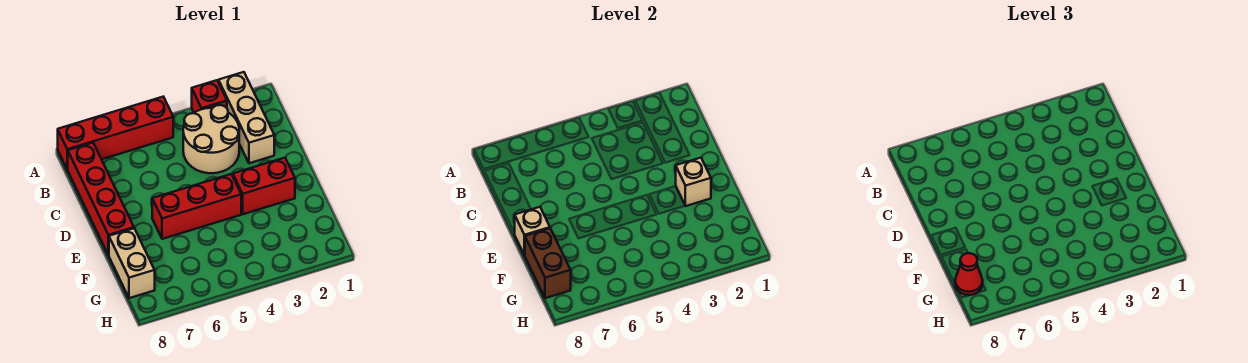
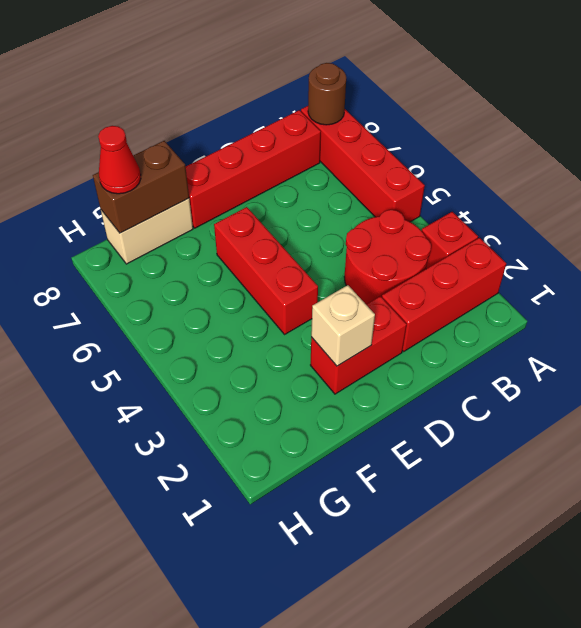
tan brick A2:C2 level 1 -> red brick A2:C2 level 1
none -> brown round brick A8 level 2
tan round brick B3:C4 level 1 -> red round brick B3:C4 level 1
red brick E2:E3 level 1 -> red brick D2:E2 level 1
tan brick E8 level 2 -> none

